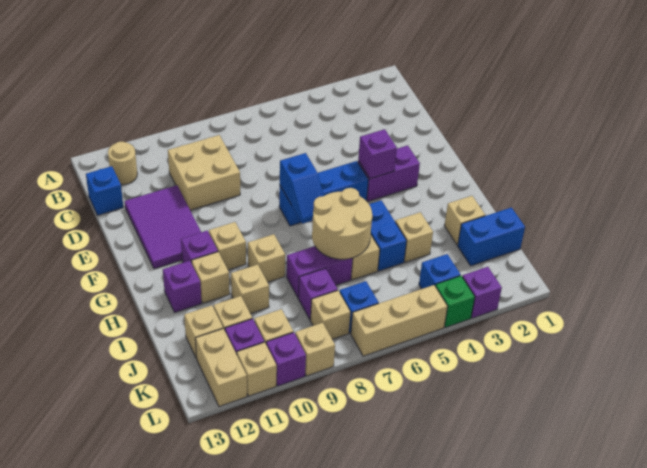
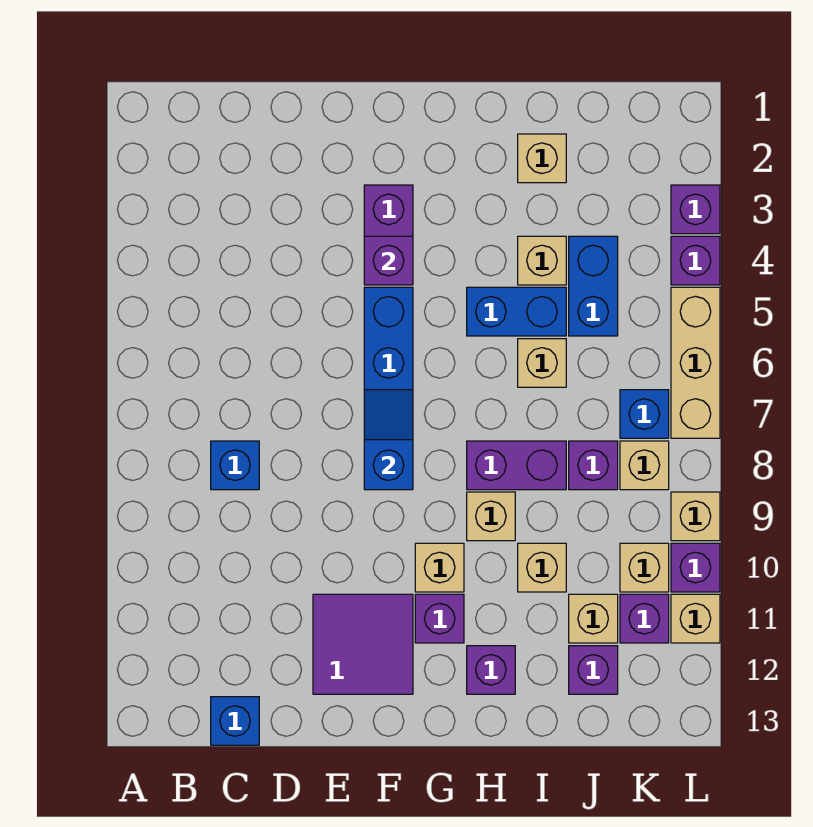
tan round brick B12 level 1 -> none
tan brick C9:D10 level 1 -> none
purple tile D11:F12 level 1 -> purple tile E11:F12 level 1
blue slope F7:G7 level 2 top F -> blue slope F7:F8 level 2 top 8
tan round brick H6:I7 level 2 -> none
tan brick H11 level 1 -> none
purple brick I7:I8 level 1 -> purple brick H8:I8 level 1
blue brick J1:J2 level 1 -> blue brick J4:J5 level 1
tan brick J12 level 1 -> purple brick J12 level 1
blue brick K4 level 1 -> blue brick C8 level 1
tan brick K12:L12 level 1 -> none
green brick L4 level 1 -> purple brick L4 level 1

